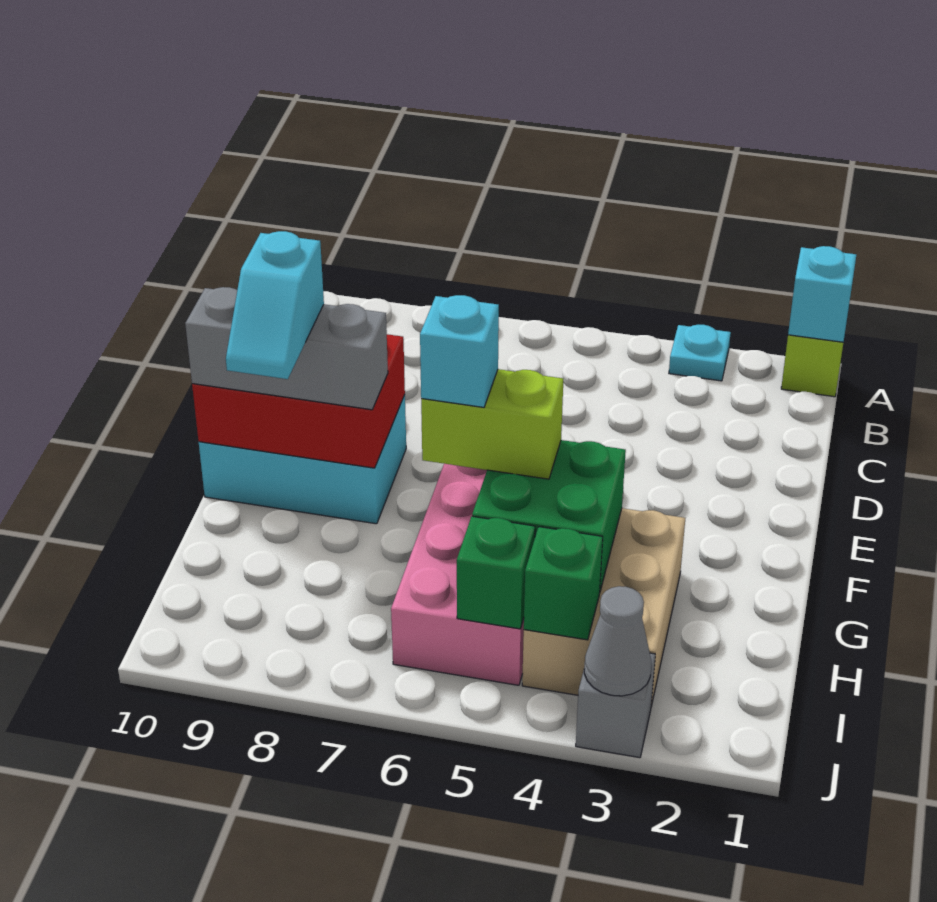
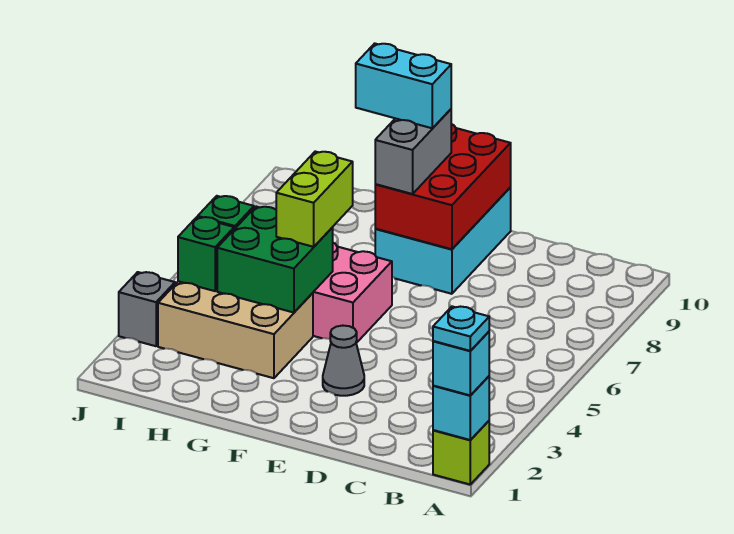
cyan plate A3 level 1 -> cyan plate A1 level 4
grey brick F8:F10 level 3 -> grey brick F8:F9 level 3
cyan slope F9:G9 level 4 top F -> cyan brick F9:G9 level 4
cyan brick G6 level 4 -> cyan brick A1 level 3
grey cone J3 level 2 -> grey cone E3 level 1

